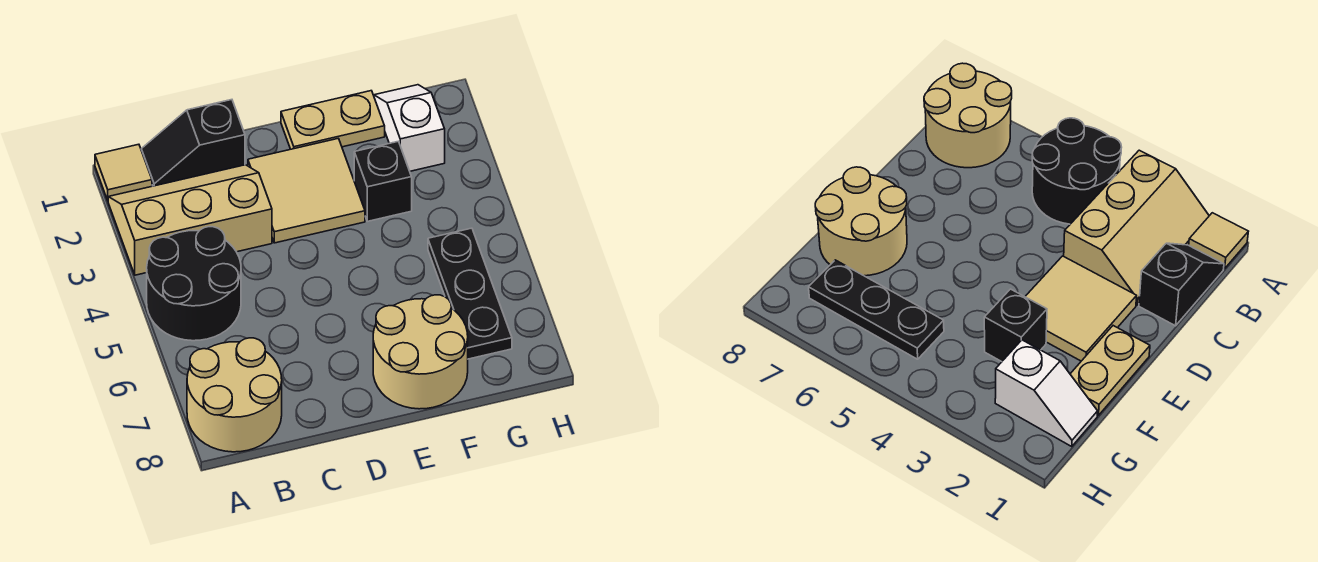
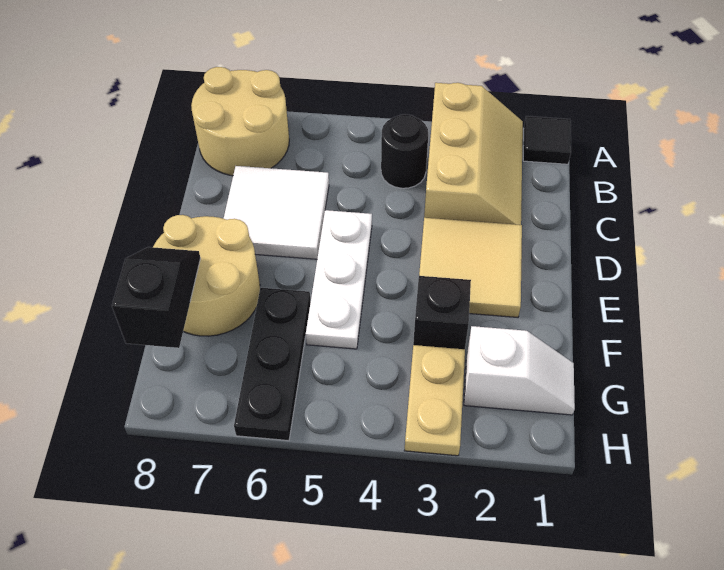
tan tile A1 level 1 -> black tile A1 level 1
black round brick A4:B5 level 1 -> black round brick B4 level 1
black slope B1:C1 level 1 top C -> black slope F8:G8 level 2 top G
none -> white tile C6:D7 level 1
none -> white plate D5:F5 level 1
tan plate E1:F1 level 1 -> tan plate G3:H3 level 1
black plate G5:G7 level 1 -> black plate F6:H6 level 1

